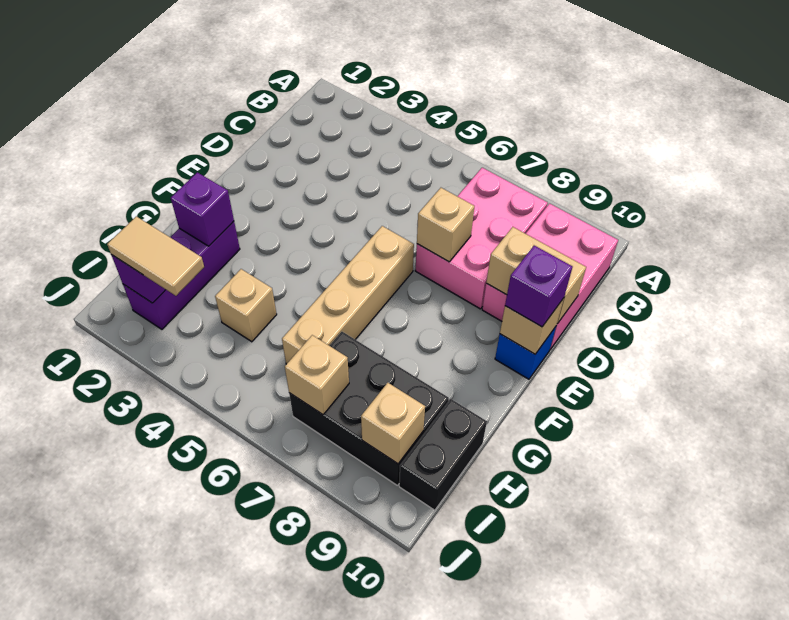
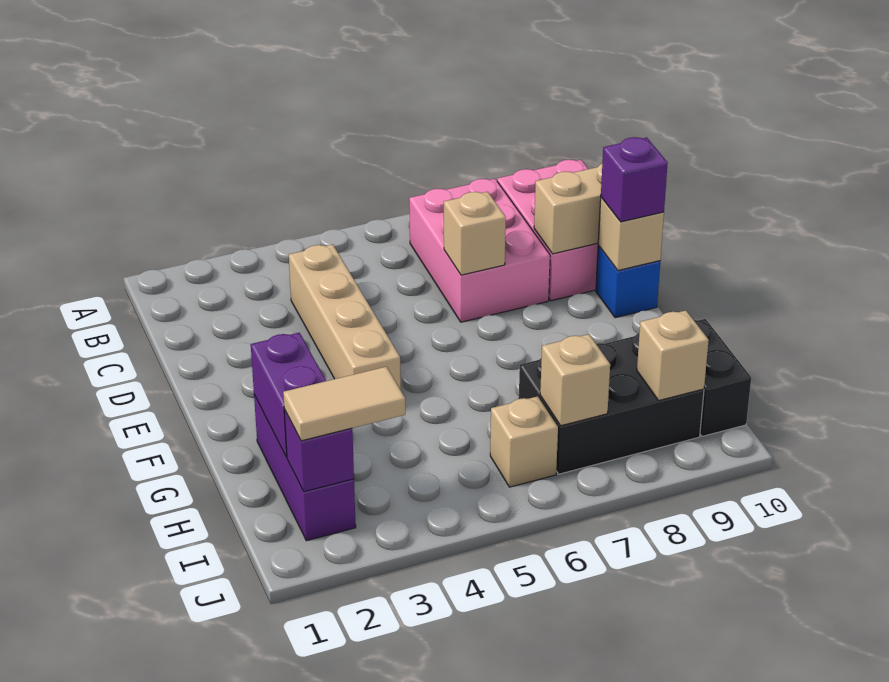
tan brick E6:H6 level 1 -> tan brick C4:F4 level 1
purple brick G2 level 2 -> purple brick G2:H2 level 2
tan brick H4 level 1 -> tan brick I6 level 1

